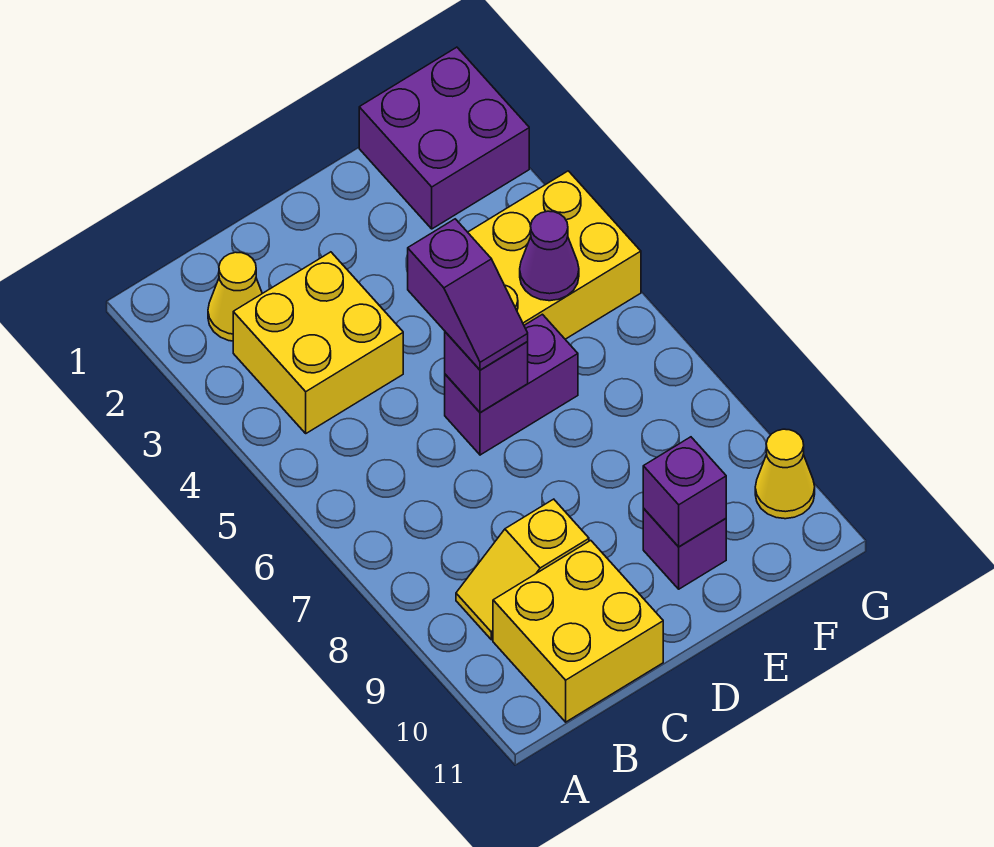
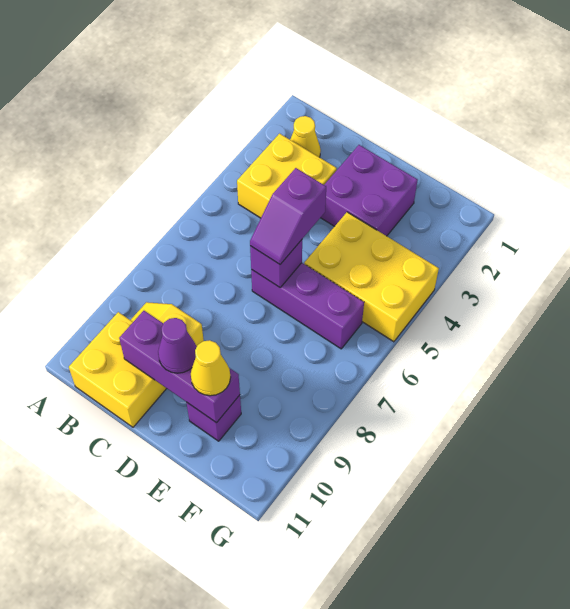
purple brick D6:E6 level 1 -> purple brick D6:F6 level 1
purple brick E10 level 2 -> purple brick C10:E10 level 2
purple brick F1:G2 level 1 -> purple brick D2:E3 level 1
purple cone F5 level 2 -> purple cone D10 level 3
yellow cone G10 level 1 -> yellow cone E10 level 3

